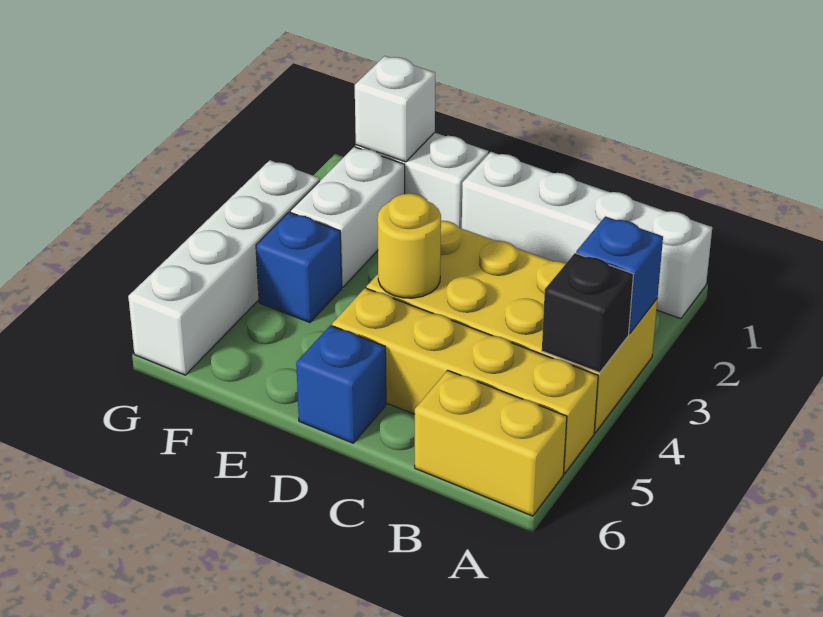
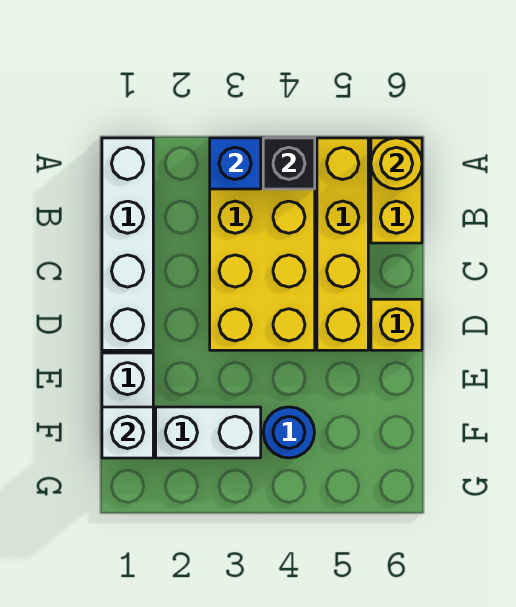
yellow round brick D4 level 2 -> yellow round brick A6 level 2
blue brick D6 level 1 -> yellow brick D6 level 1
blue brick F4 level 1 -> blue round brick F4 level 1
white brick G3:G6 level 1 -> none

